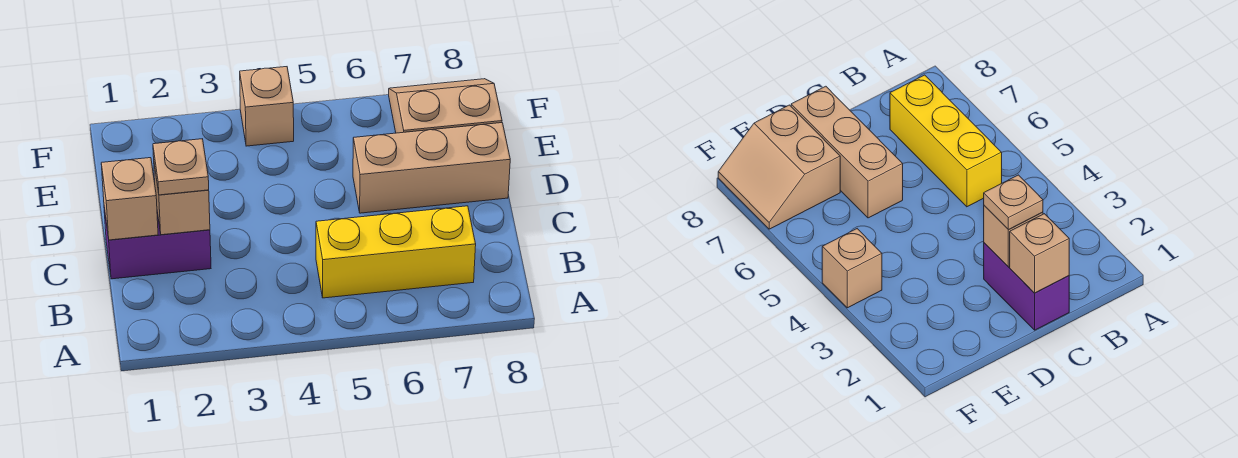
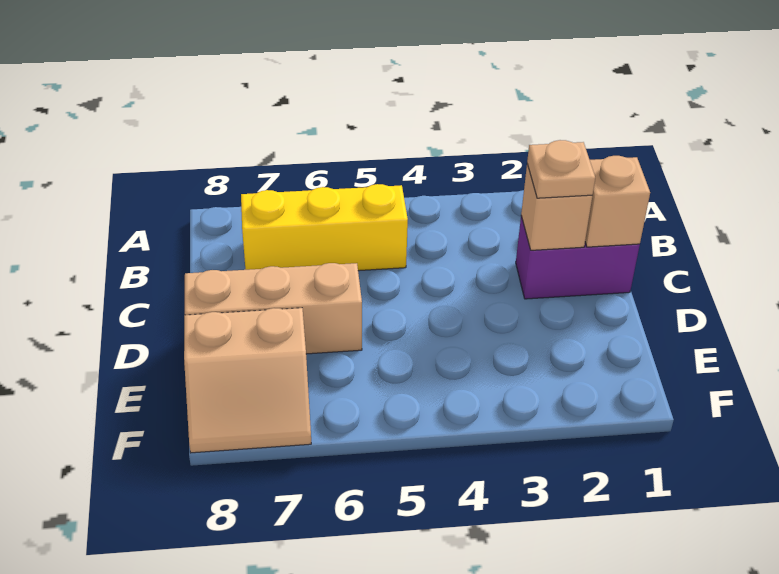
tan brick F4 level 1 -> none

